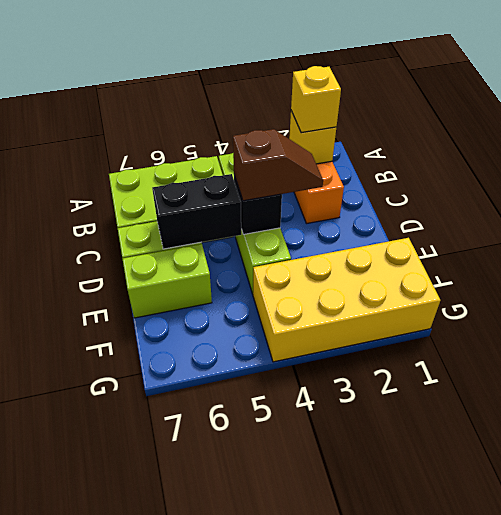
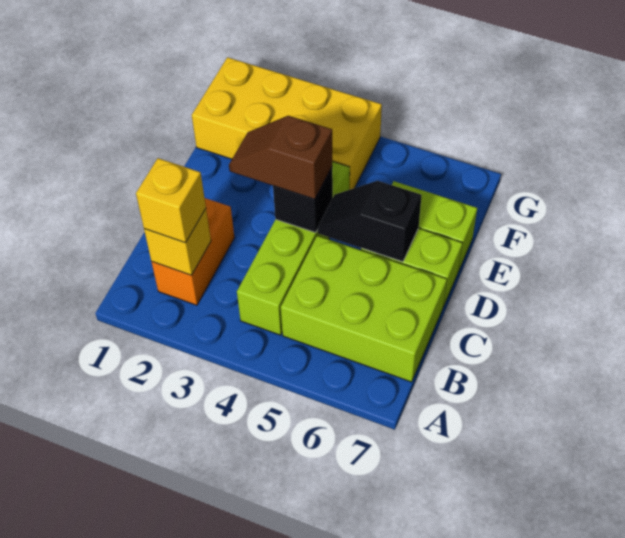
black brick D5:D6 level 2 -> black slope D5:D6 level 2 top 6

